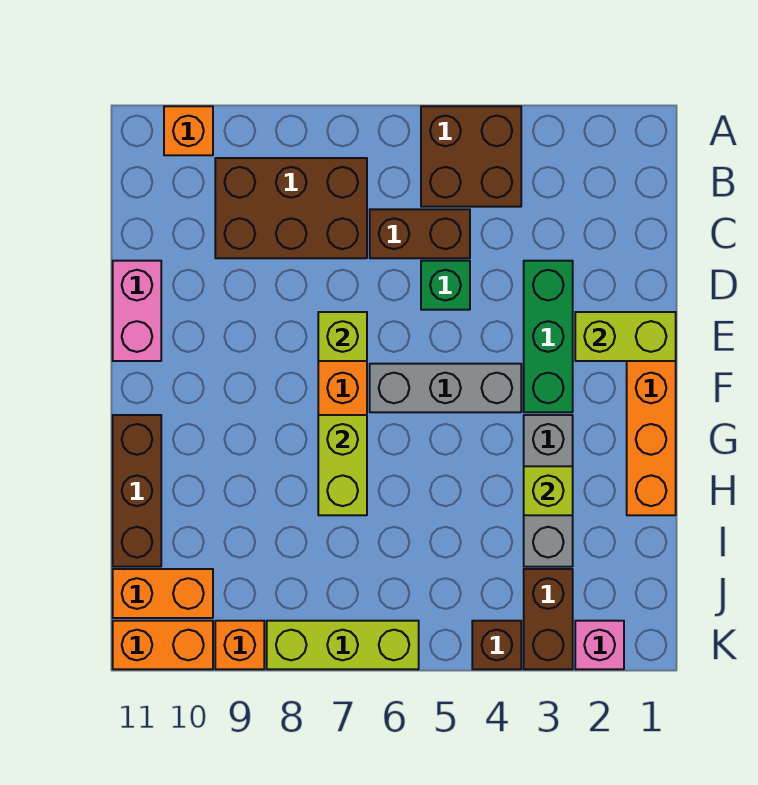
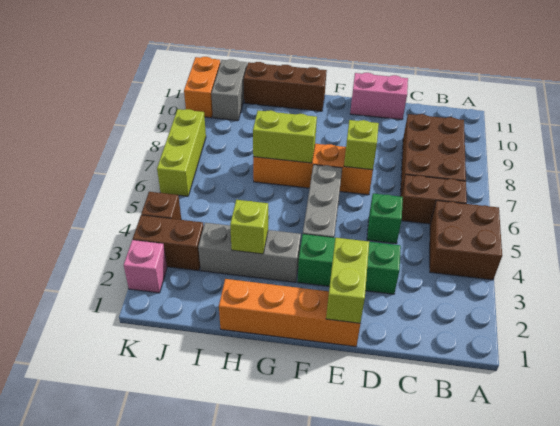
orange brick A10 level 1 -> none
brown brick C5:C6 level 1 -> brown brick B6:C6 level 1
orange brick J10:J11 level 1 -> grey brick J10:J11 level 1
orange brick K9 level 1 -> none

